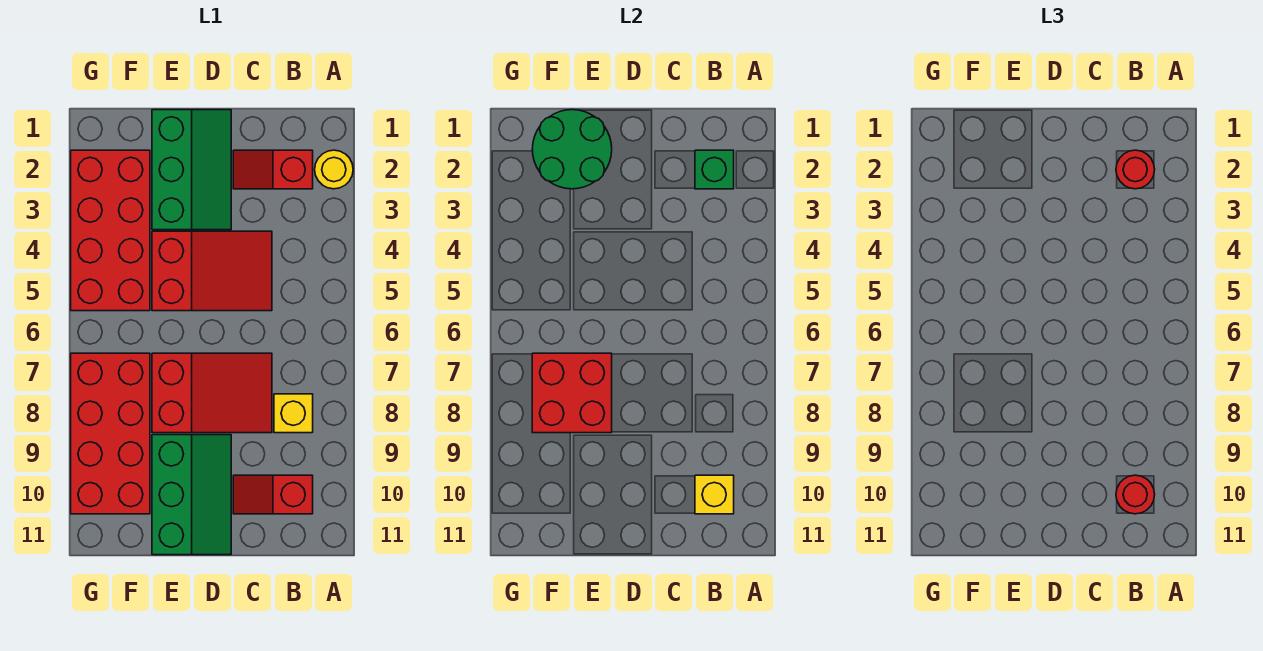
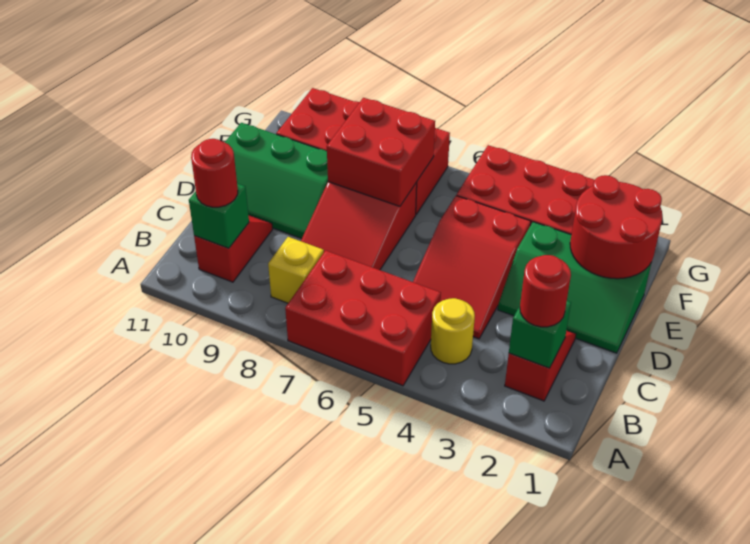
yellow round brick A2 level 1 -> yellow round brick B4 level 1
none -> red brick A5:B7 level 1
yellow brick B10 level 2 -> green brick B10 level 2
green round brick E1:F2 level 2 -> red round brick E1:F2 level 2

